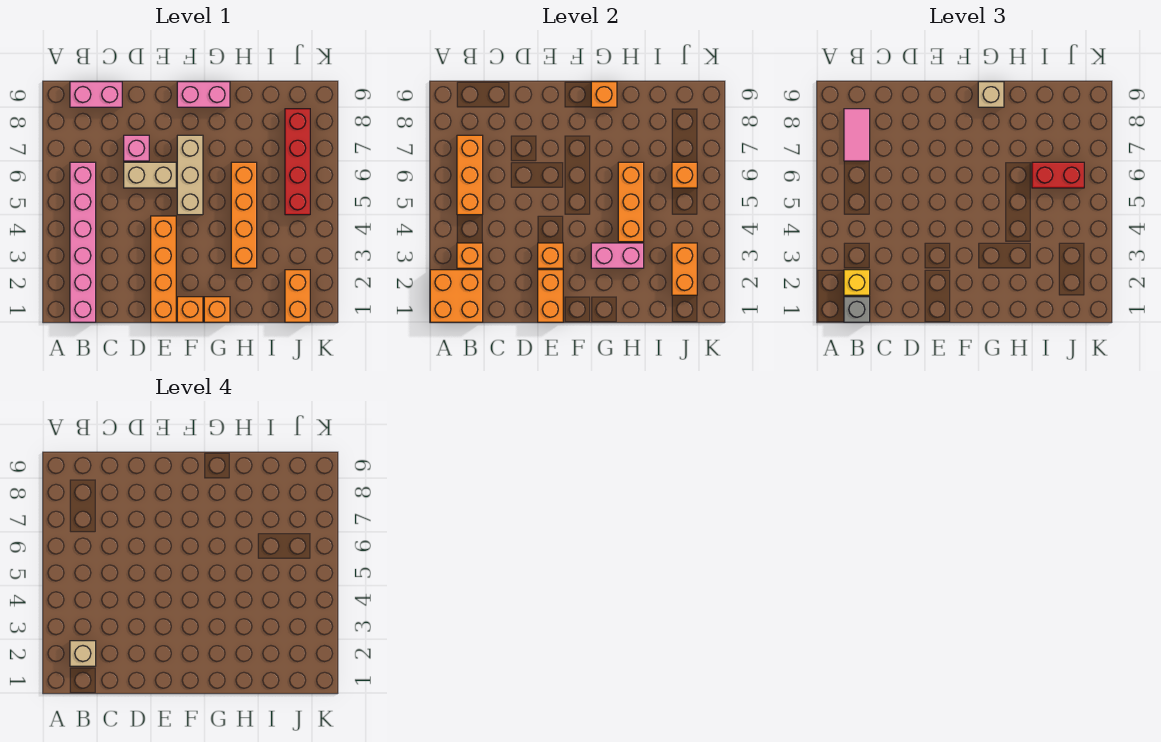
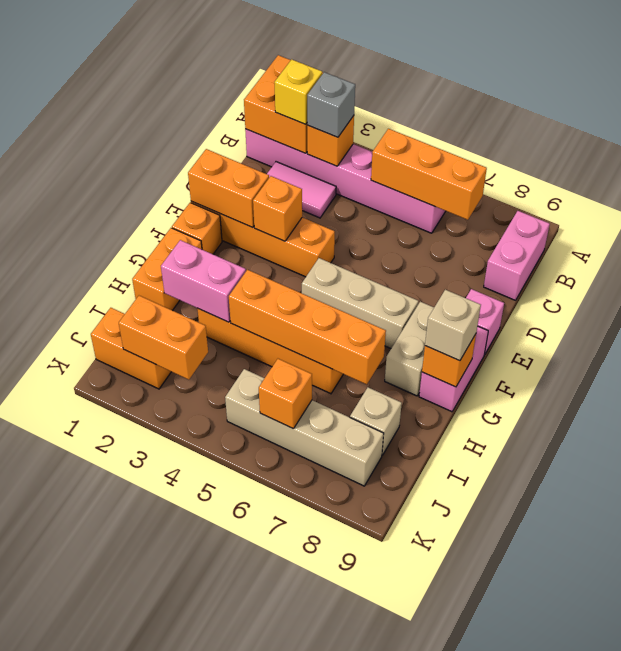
grey brick B1 level 3 -> grey brick B3 level 3
tan brick B2 level 4 -> tan brick I8 level 1
pink tile B7:B8 level 3 -> pink tile C2:C3 level 1
tan brick D6:E6 level 1 -> tan brick F8:G8 level 1
pink brick D7 level 1 -> pink brick E9 level 1
orange brick G1 level 1 -> orange brick G1:H1 level 1
pink brick G3:H3 level 2 -> pink brick H2:H3 level 2
orange brick H4:H6 level 2 -> orange brick H4:H7 level 2
red brick I6:J6 level 3 -> none
red brick J5:J8 level 1 -> tan brick J5:J8 level 1

